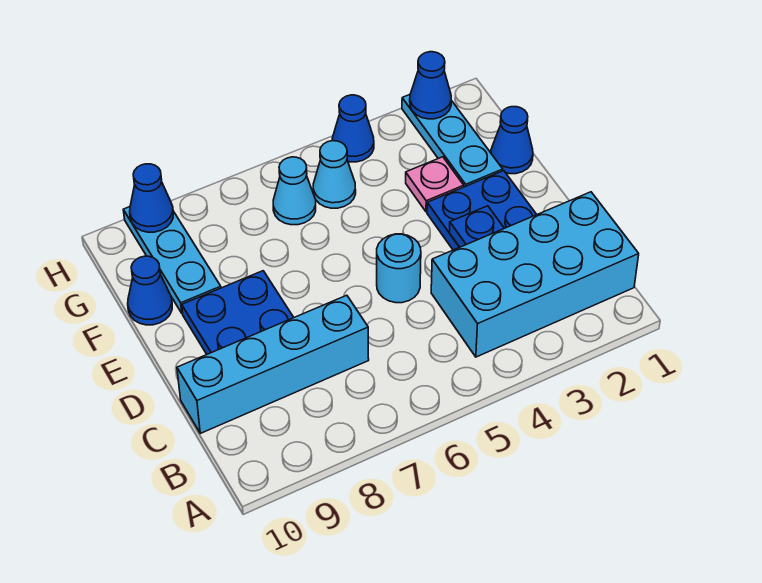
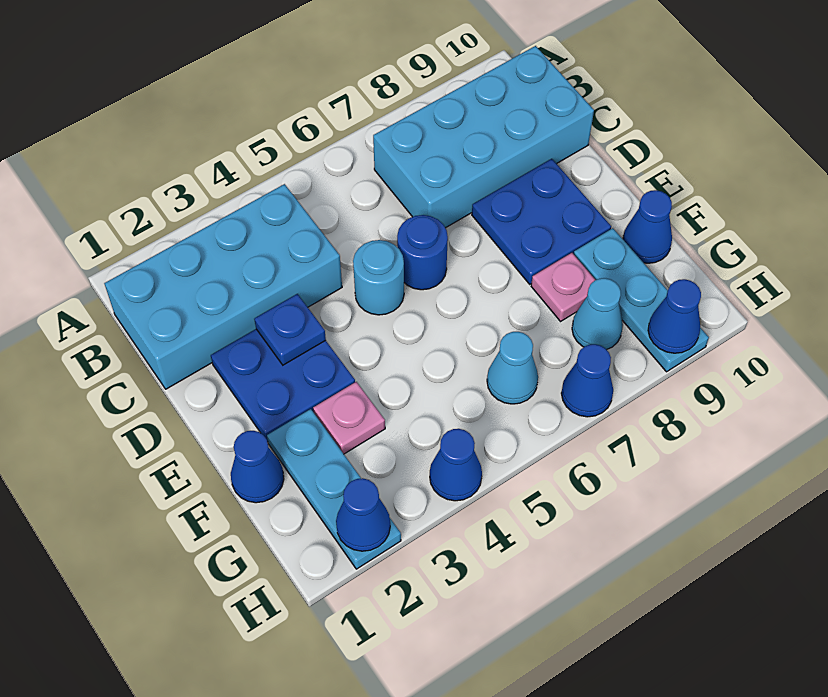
cyan brick C7:C10 level 1 -> cyan brick B7:C10 level 1
none -> blue round brick D6 level 1
none -> pink plate F8 level 1
cyan cone G5 level 1 -> cyan cone G8 level 1
none -> blue cone H7 level 1

